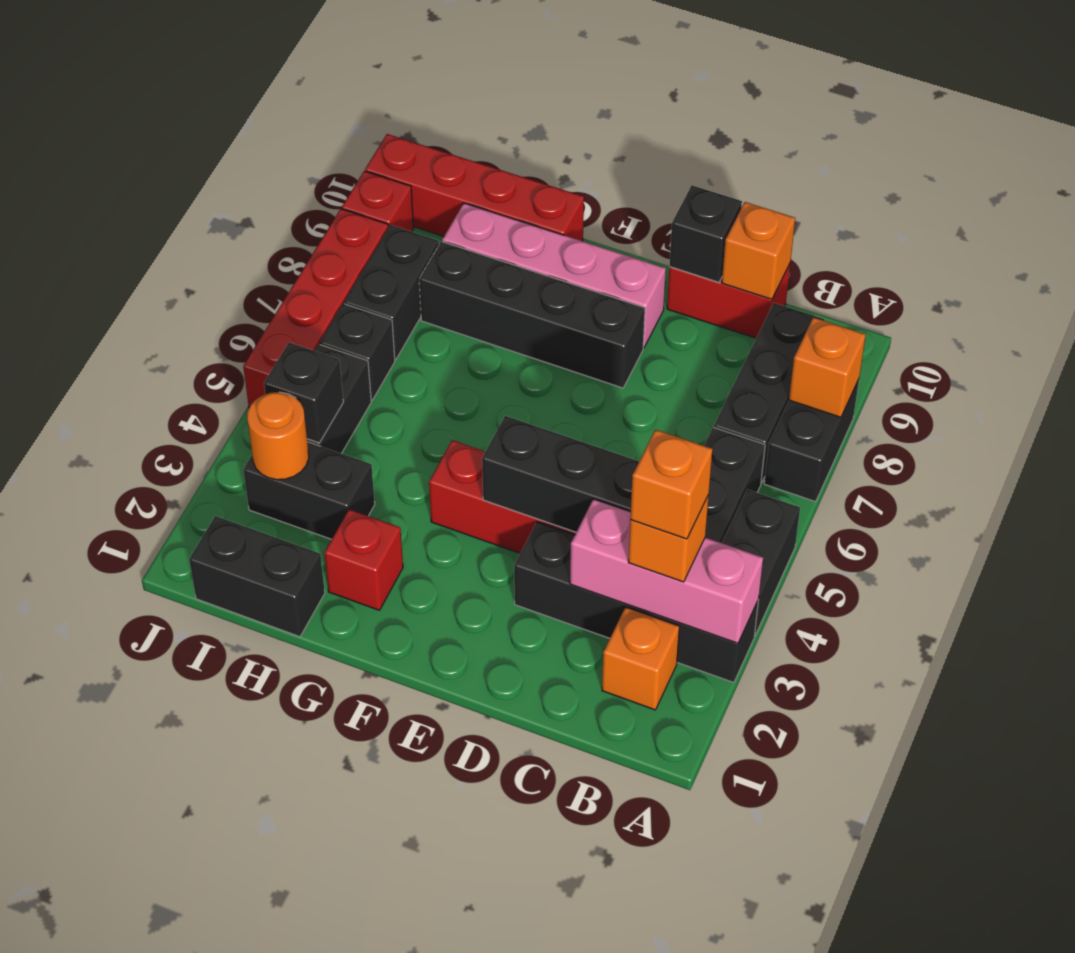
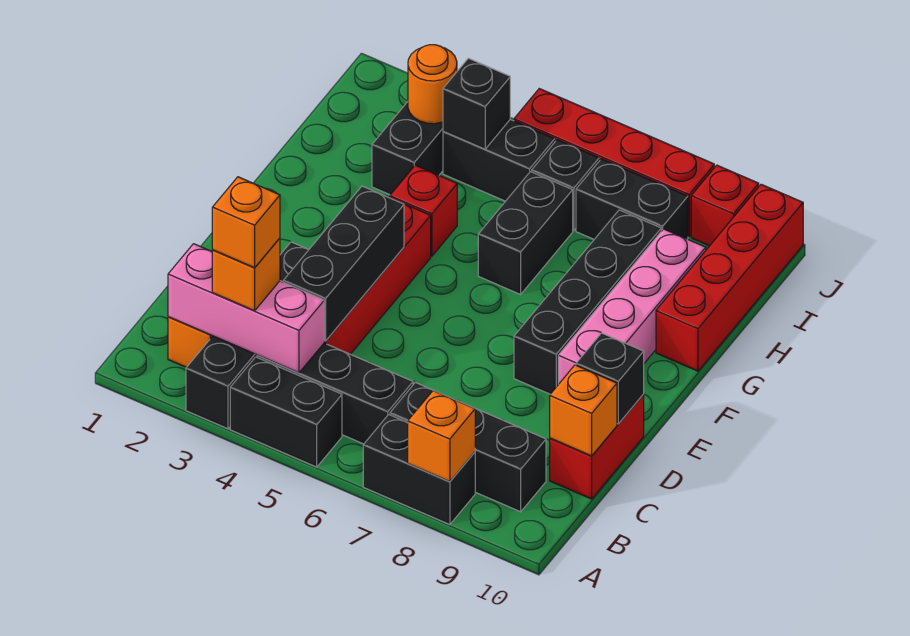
pink brick A3:C3 level 2 -> pink brick B2:B4 level 2
red brick G2 level 1 -> red brick G4 level 1
black brick H1:I1 level 1 -> black brick G6:H6 level 1

